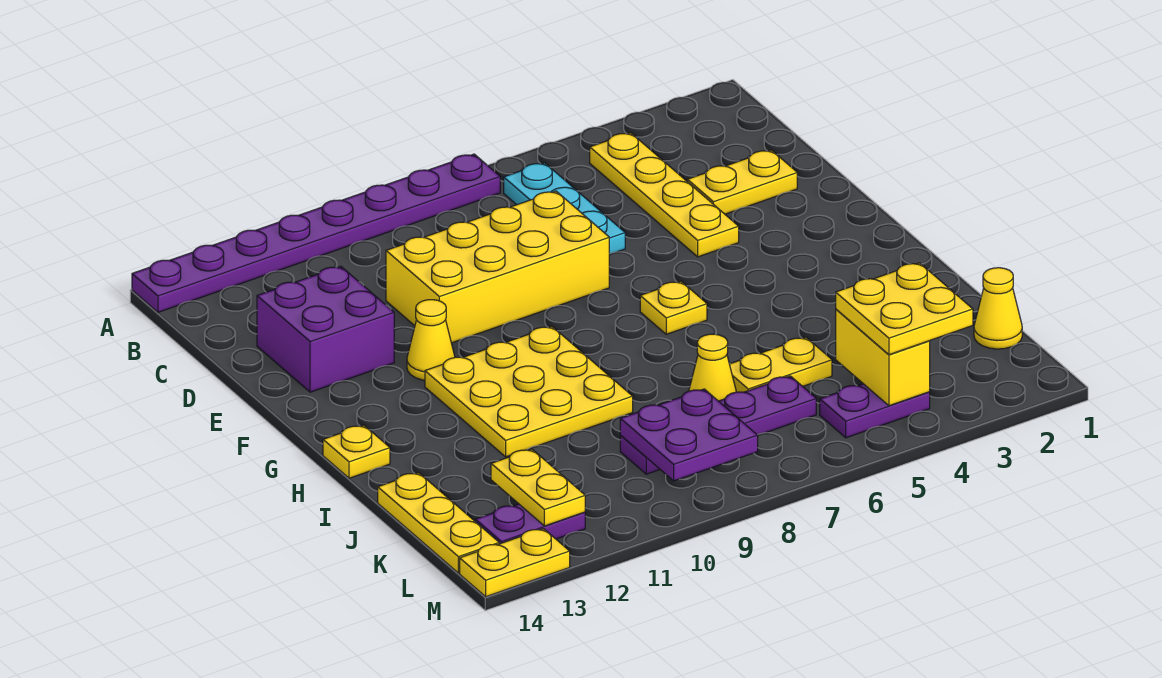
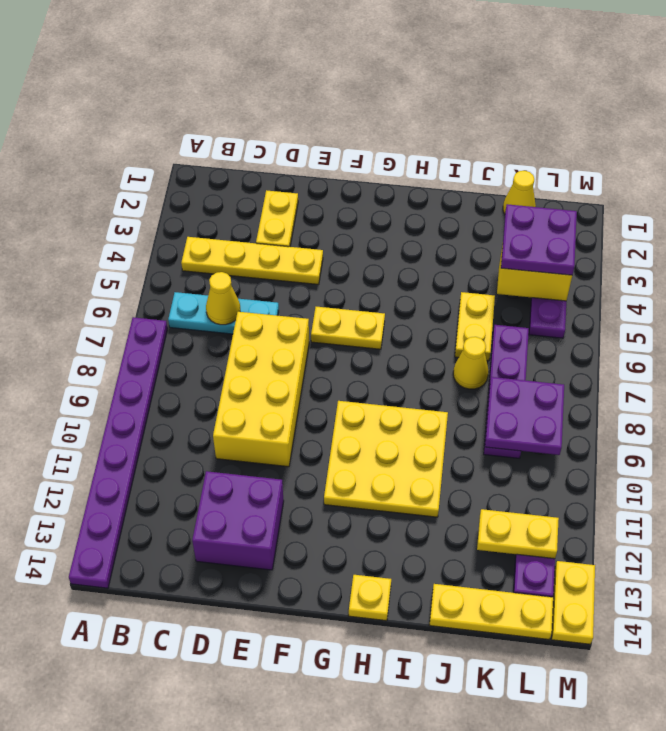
yellow cone F11 level 1 -> yellow cone C6 level 2
yellow plate G6 level 1 -> yellow plate F6:G6 level 1
yellow plate K3:L4 level 3 -> purple plate K3:L4 level 3

